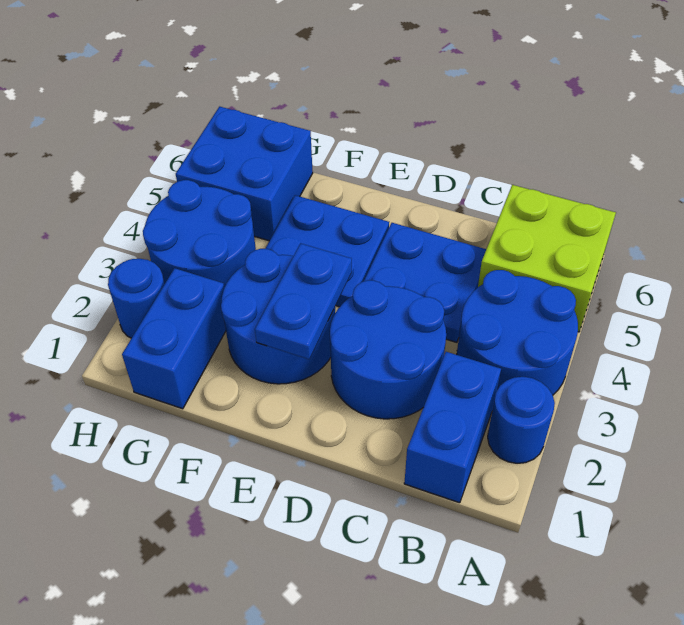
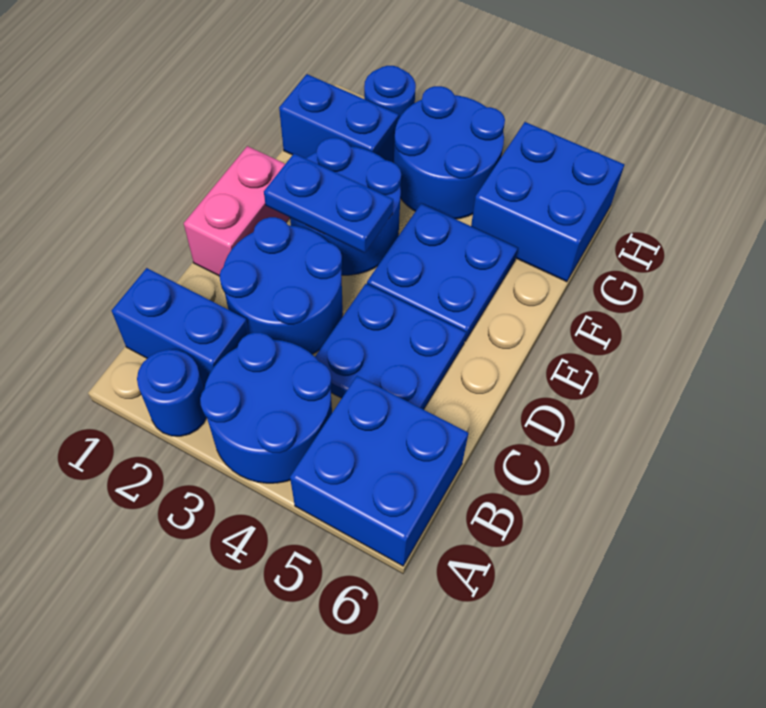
lime brick A5:B6 level 1 -> blue brick A5:B6 level 1
none -> pink brick D1:E1 level 1

